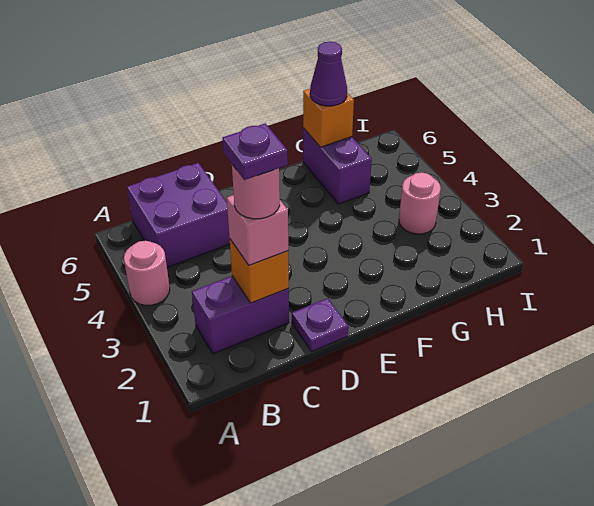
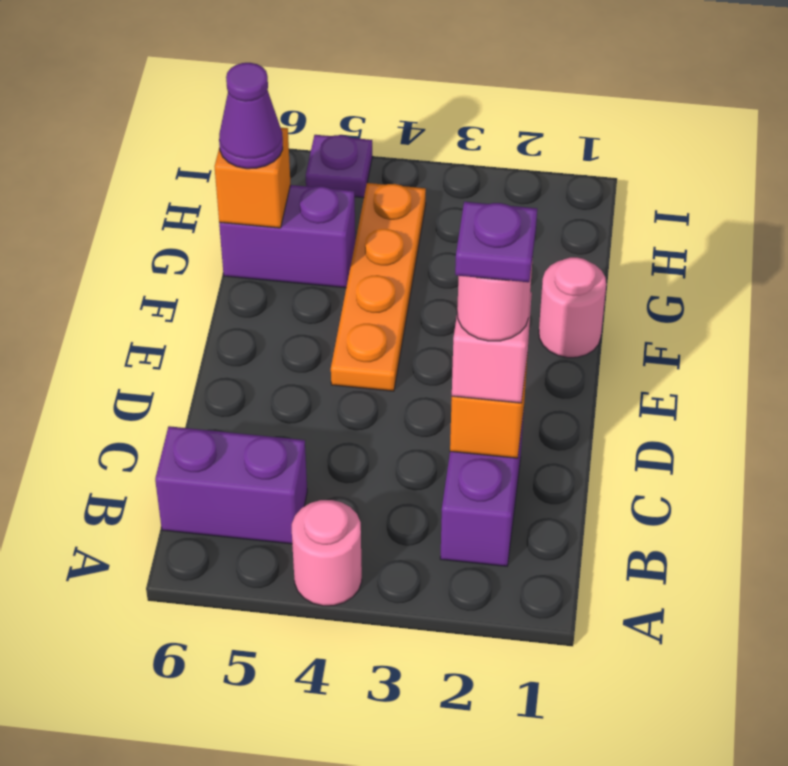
purple brick B5:C6 level 1 -> purple brick B5:B6 level 1
purple plate D1 level 1 -> purple plate I5 level 1
none -> orange plate E4:H4 level 1
pink round brick H3 level 1 -> pink round brick F1 level 1

